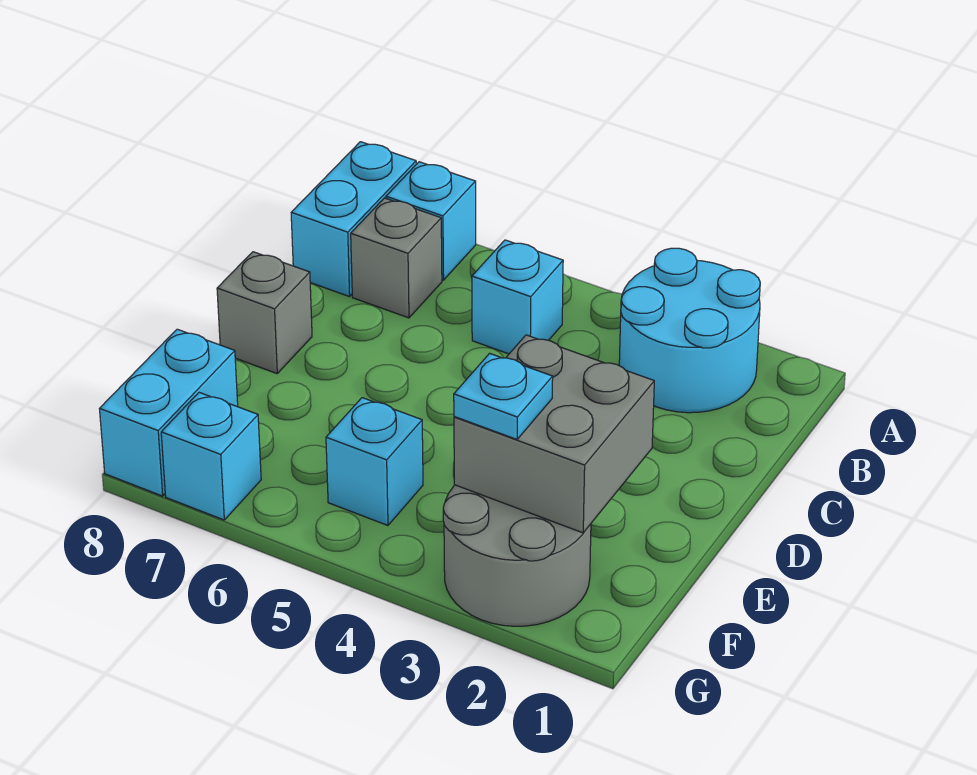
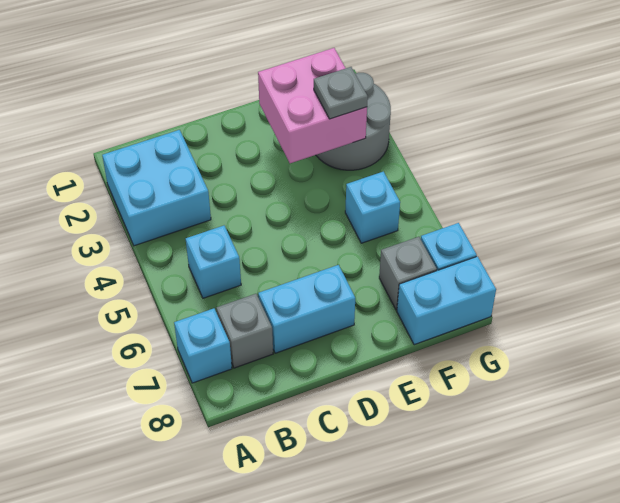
cyan round brick A2:B3 level 1 -> cyan brick A2:B3 level 1
cyan brick A8:B8 level 1 -> cyan brick C7:D7 level 1
grey brick D8 level 1 -> grey brick F7 level 1
grey brick E2:F3 level 2 -> pink brick E2:F3 level 2
cyan plate F3 level 3 -> grey plate F3 level 3

